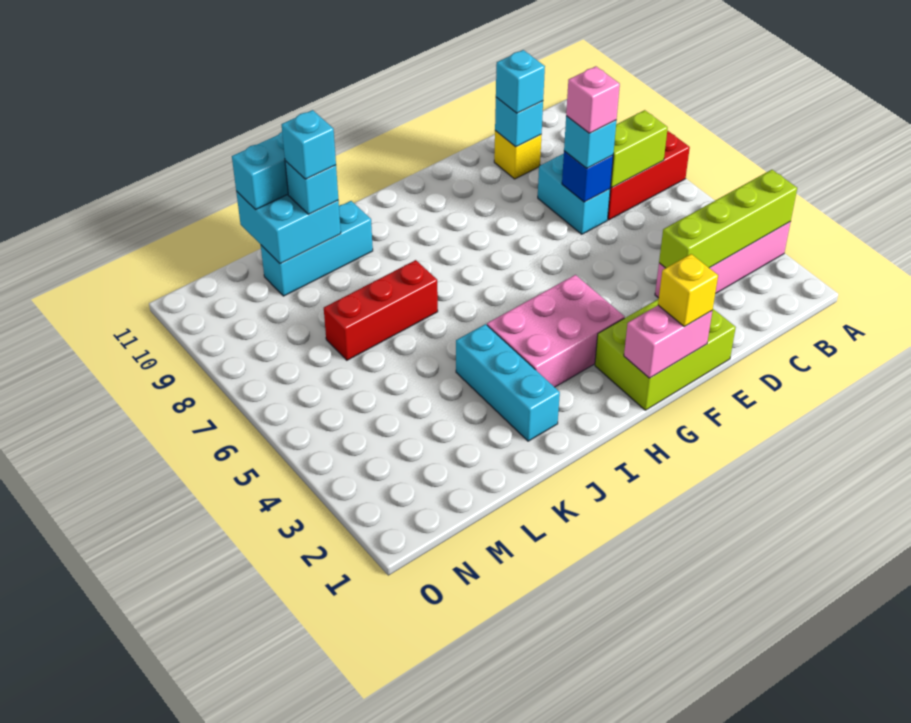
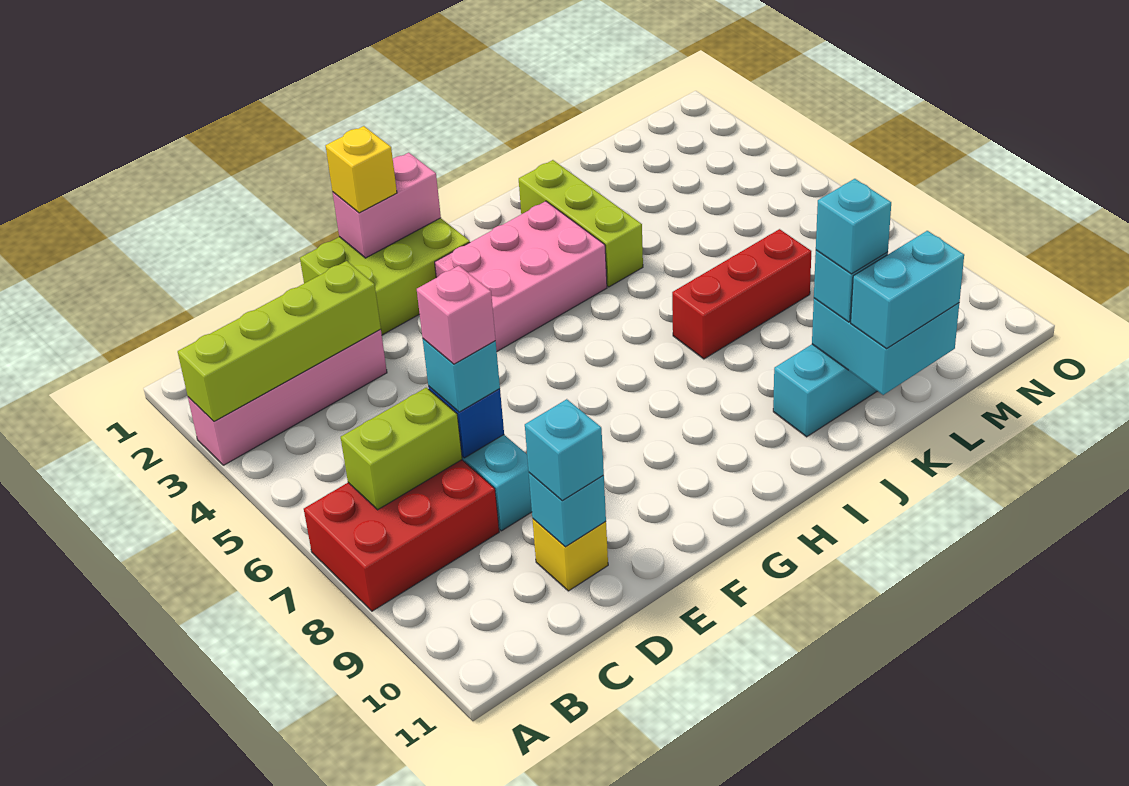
cyan brick J2:J4 level 1 -> lime brick J2:J4 level 1

